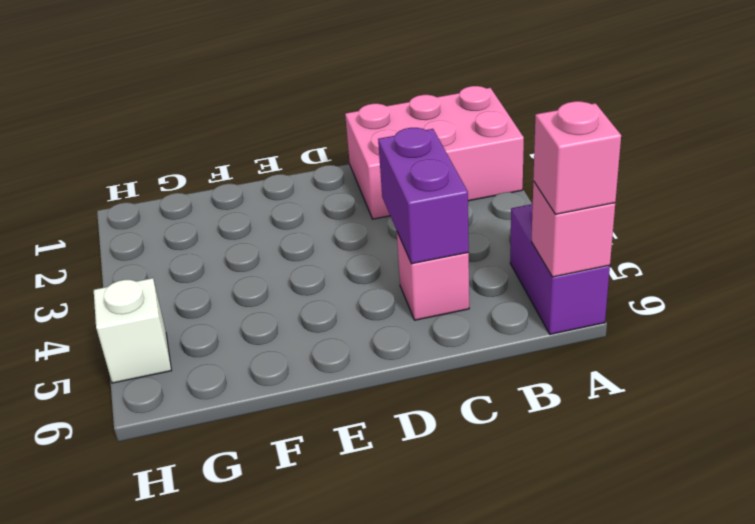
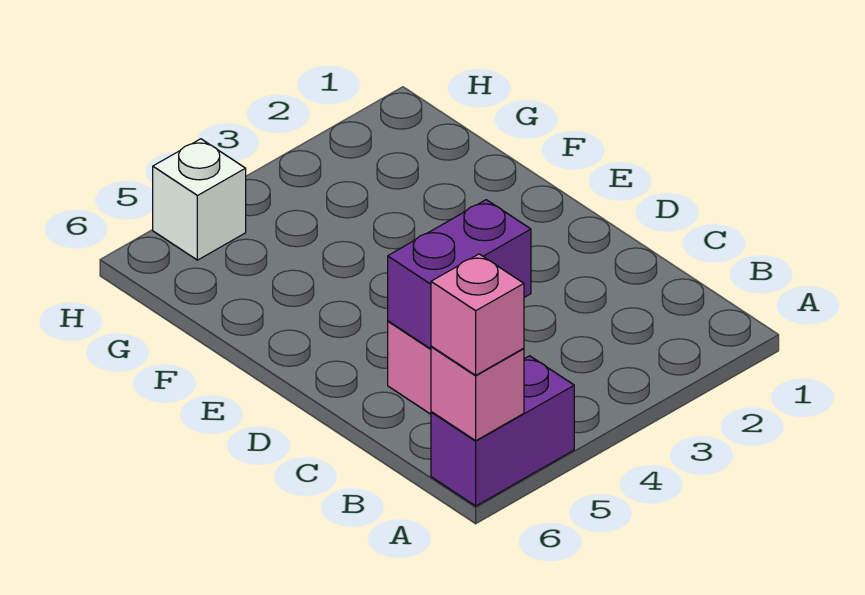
pink brick A1:C2 level 1 -> none

